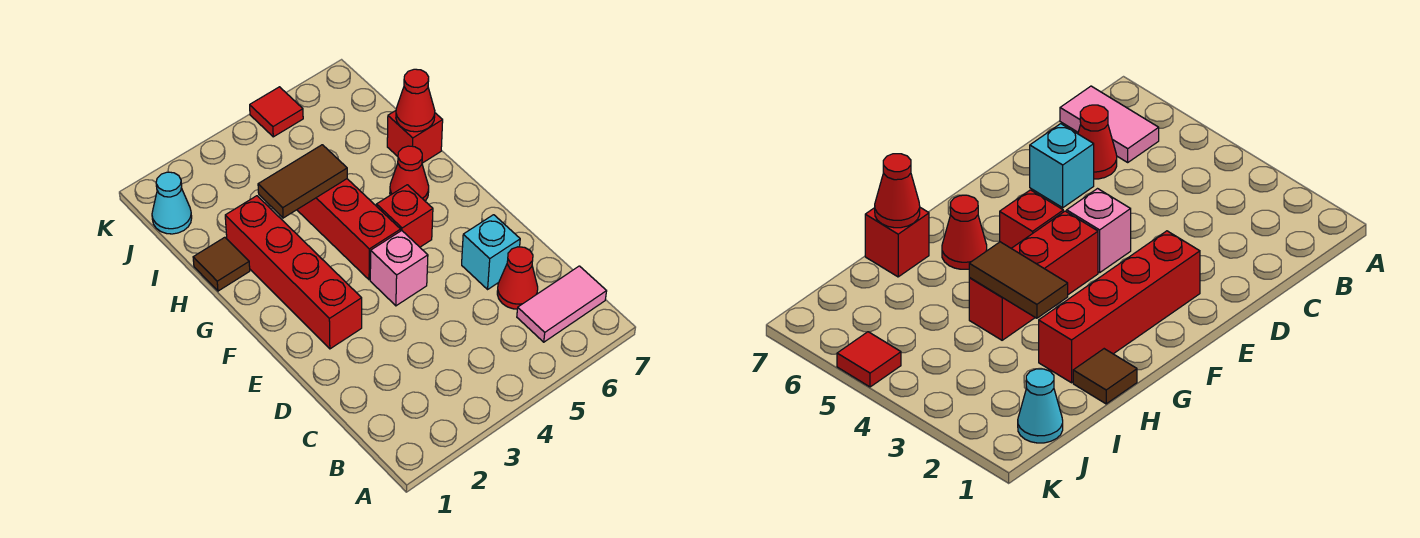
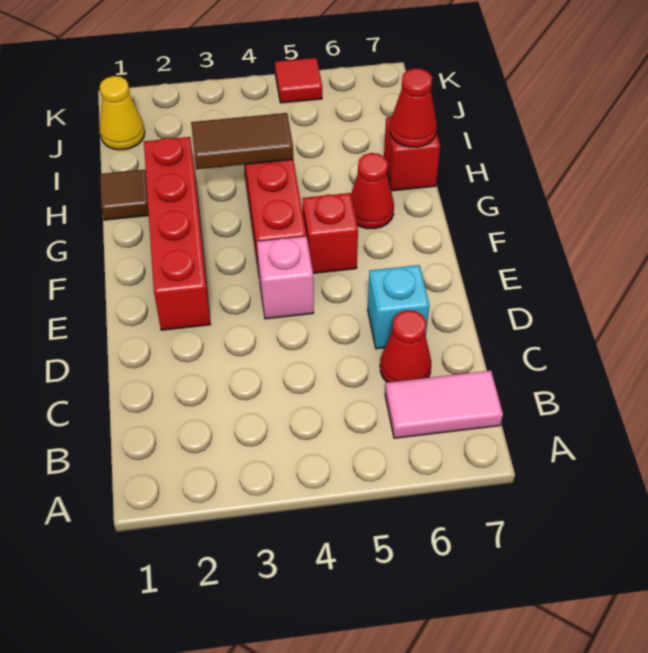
cyan cone J1 level 1 -> yellow cone J1 level 1

